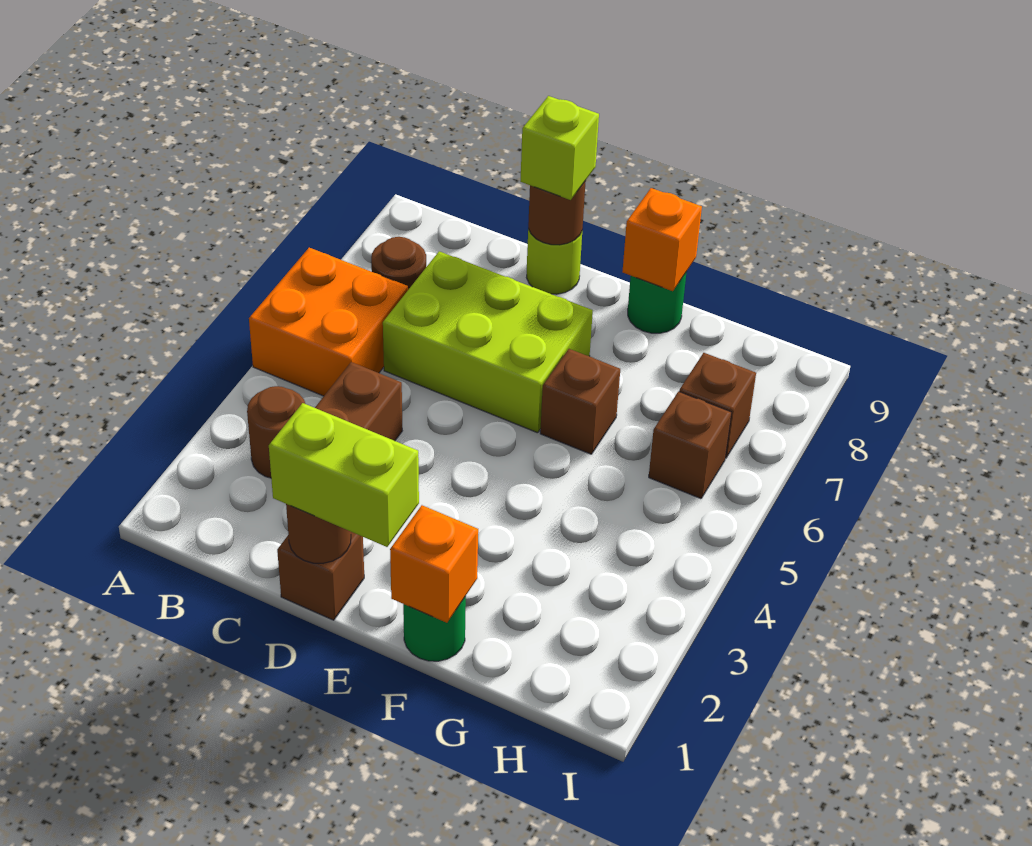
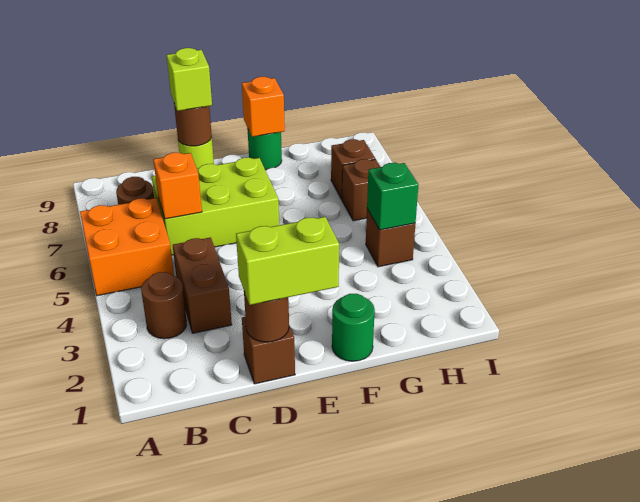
orange brick F1 level 2 -> orange brick C6 level 2
brown brick F6 level 1 -> brown brick H4 level 1
none -> green brick H4 level 2

